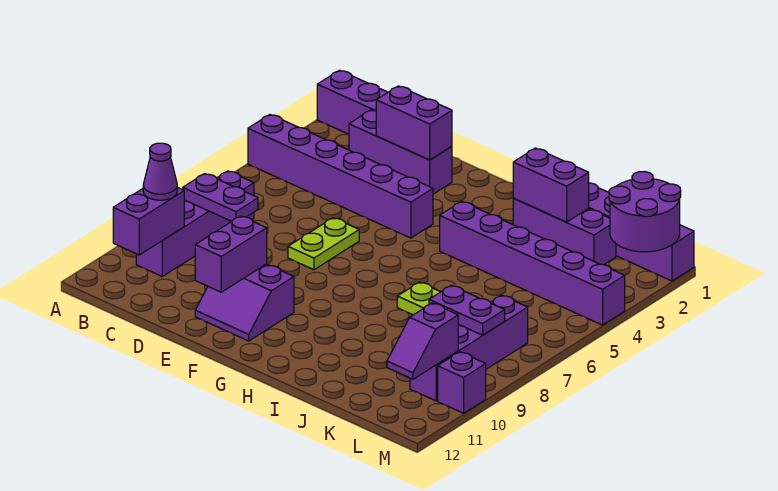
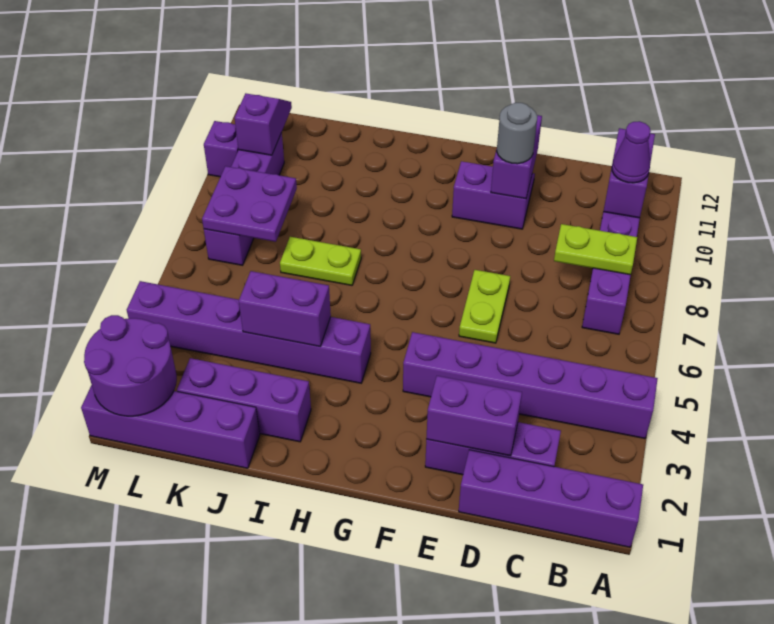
purple plate B8:C8 level 2 -> lime plate B8:C8 level 2
none -> grey round brick E10 level 3
purple brick I2:J2 level 2 -> purple brick I4:J4 level 2
purple plate K8:L8 level 2 -> purple plate K7:L8 level 2

